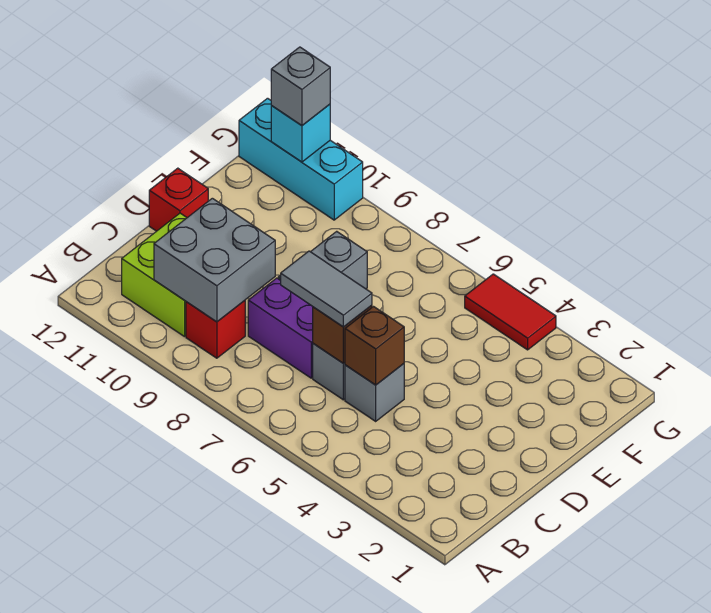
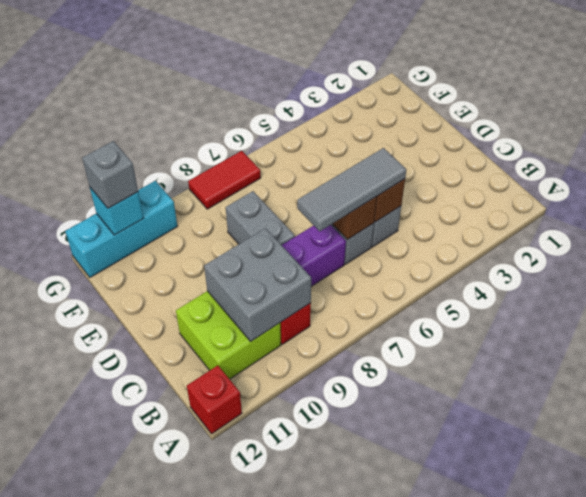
grey tile C6:C7 level 3 -> grey tile C5:C7 level 3
red brick D12 level 1 -> red brick A12 level 1
red tile G4:G5 level 1 -> red tile G7:G8 level 1

